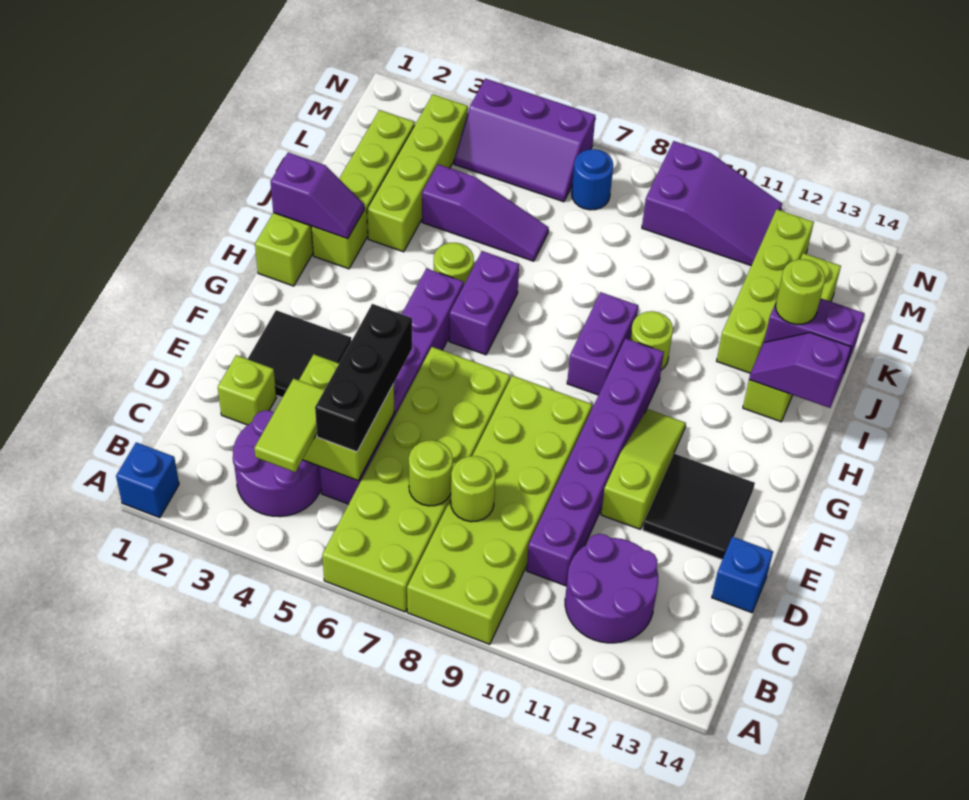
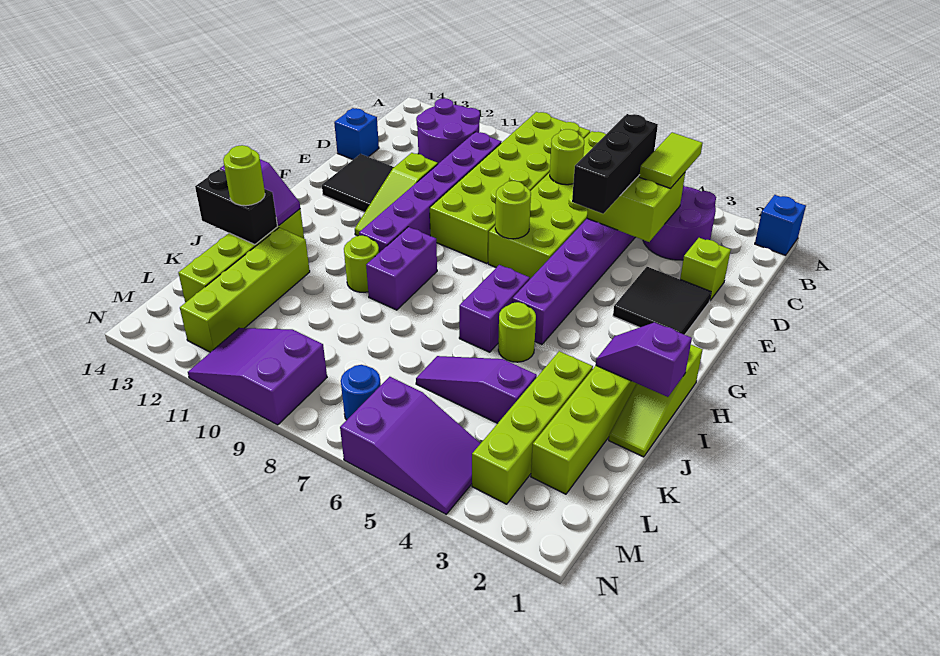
lime round brick C8 level 2 -> lime round brick F7 level 2
purple brick J13:J14 level 2 -> black brick J13:J14 level 2
purple slope M4:N6 level 1 top N -> purple slope M4:N6 level 1 top 6

